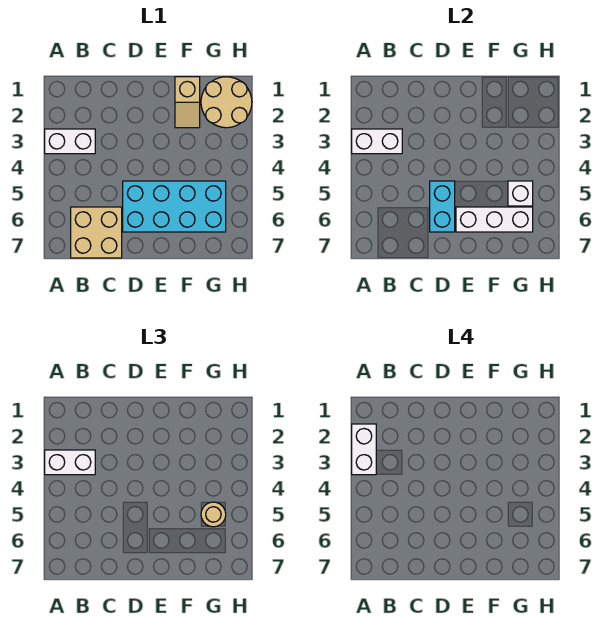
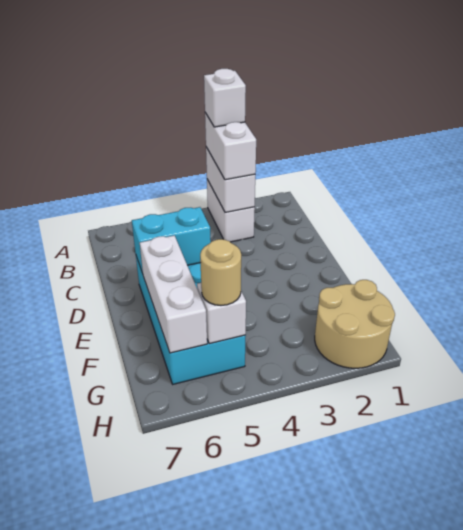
white brick A2:A3 level 4 -> white brick A3 level 4
tan brick B6:C7 level 1 -> none
tan slope F1:F2 level 1 top 1 -> none

